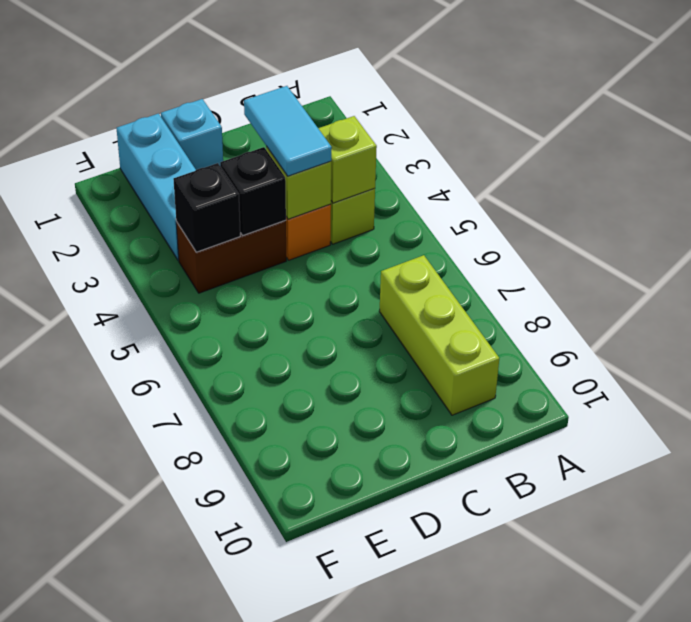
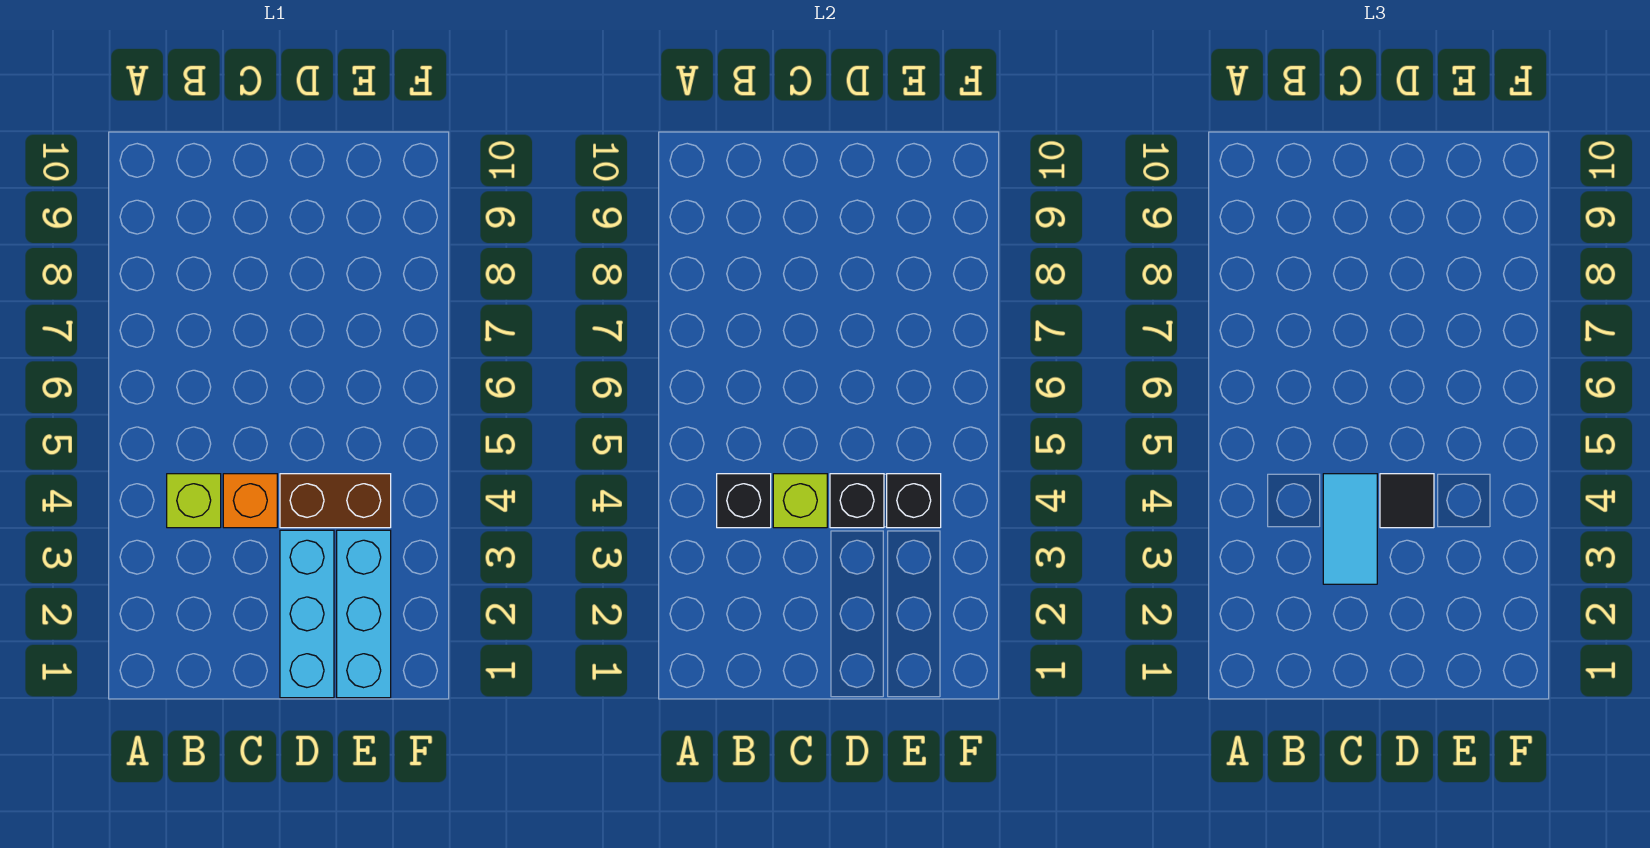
lime brick B4 level 2 -> black brick B4 level 2
lime brick B7:B9 level 1 -> none
cyan brick D1 level 1 -> cyan brick D1:D3 level 1
none -> black tile D4 level 3

